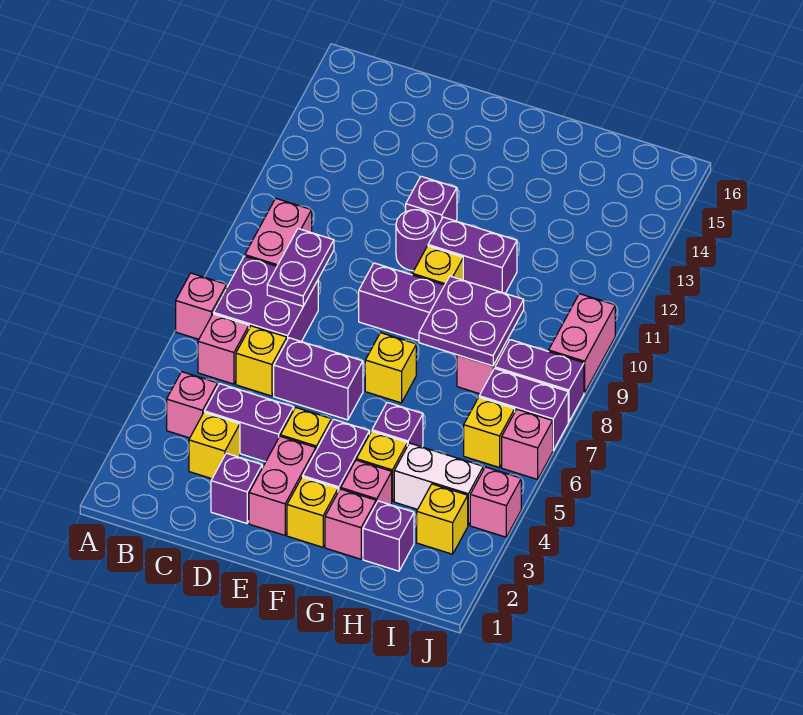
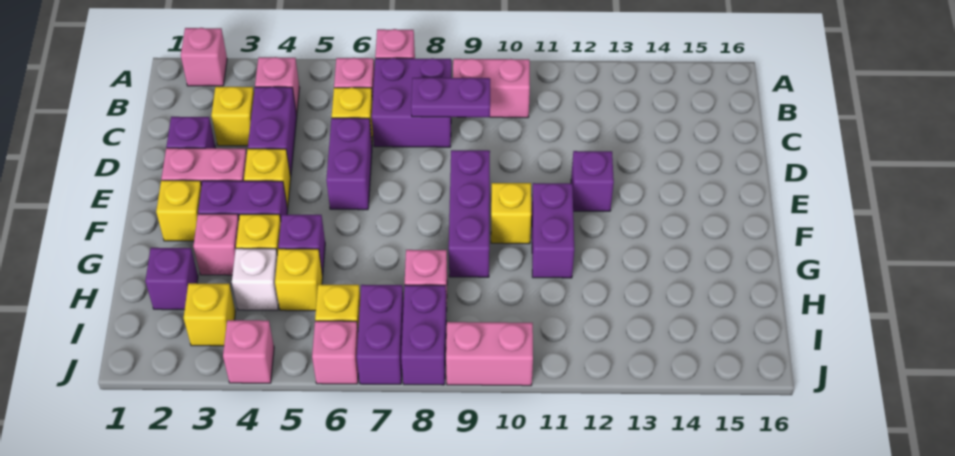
purple round brick E11 level 1 -> none
yellow brick F7 level 1 -> yellow brick H5 level 1
pink brick G2 level 1 -> pink brick A2 level 1
purple plate G8:H9 level 2 -> none
white brick H4:I4 level 1 -> white brick H4 level 1

